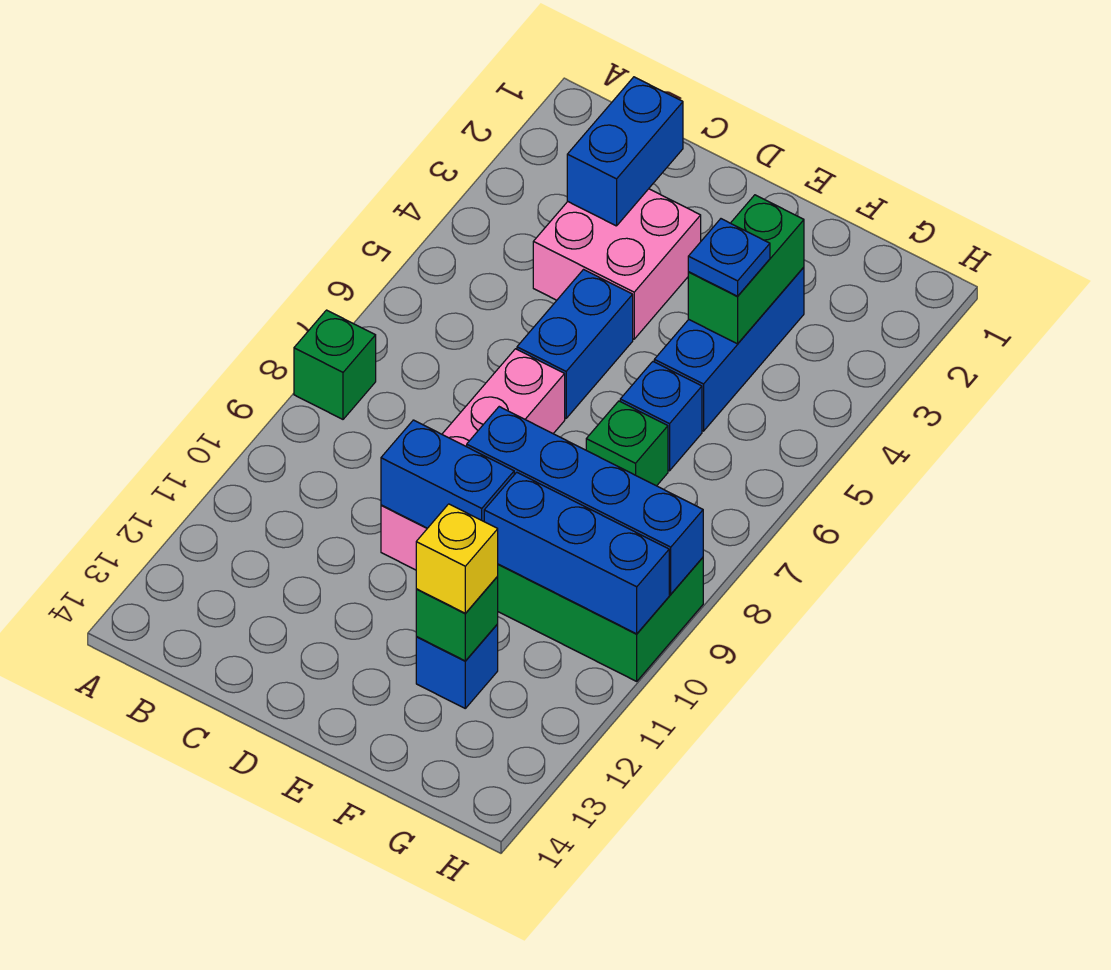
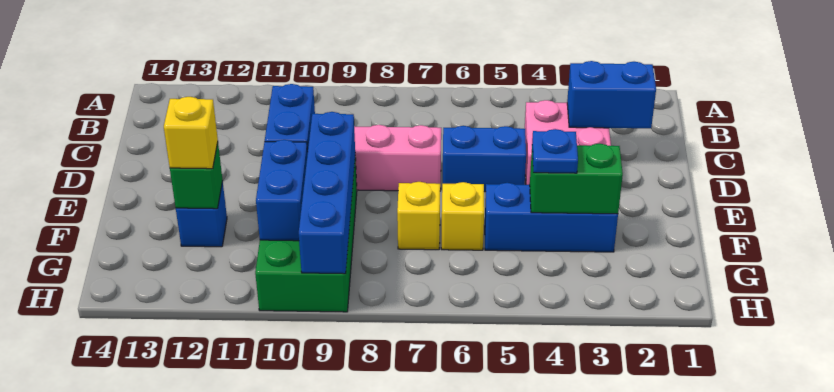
green brick A8 level 1 -> none
blue brick F6 level 1 -> yellow brick F6 level 1
green brick F7 level 1 -> yellow brick F7 level 1
blue brick F10:H10 level 2 -> blue brick F10:G10 level 2

